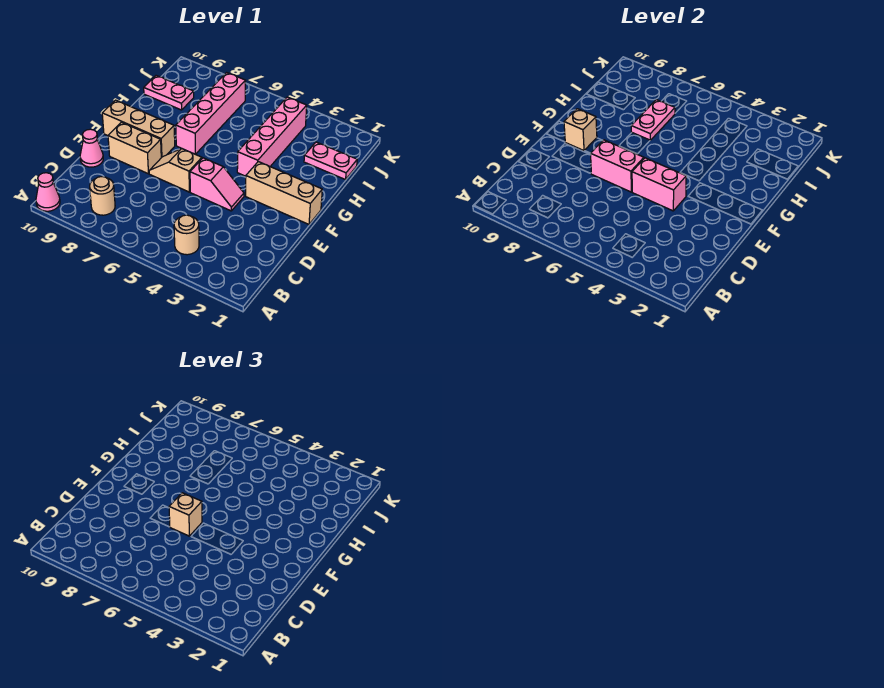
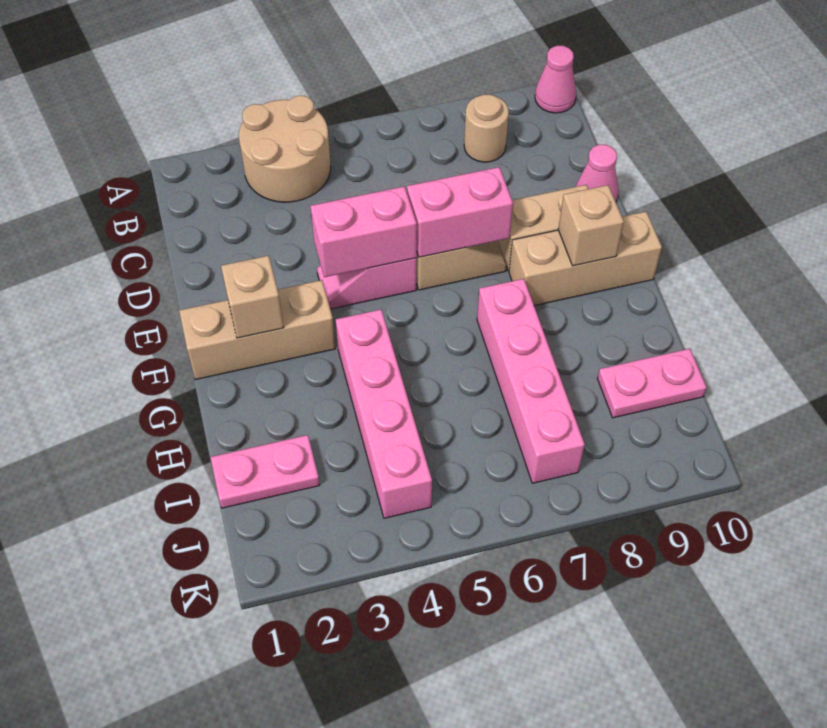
tan round brick B4 level 1 -> tan round brick A3:B4 level 1
tan brick E6 level 3 -> tan brick F2 level 2
pink plate H7:I7 level 2 -> none

